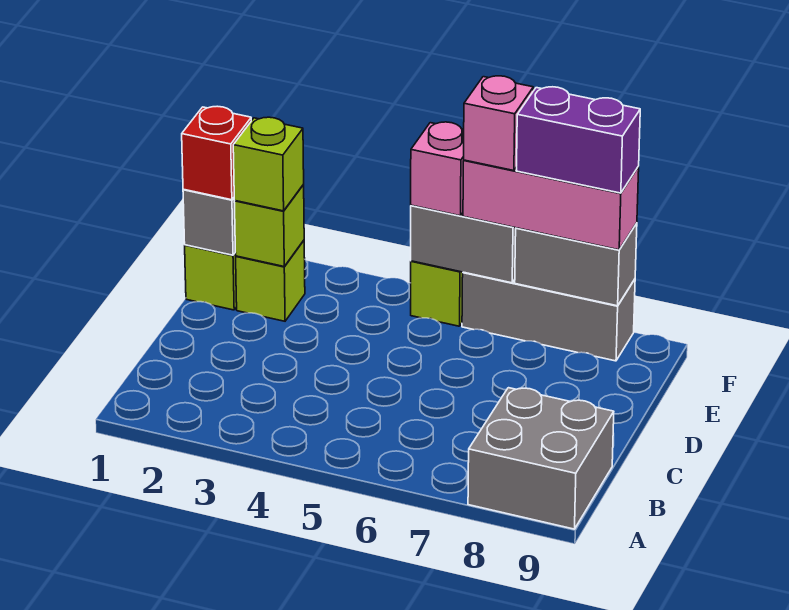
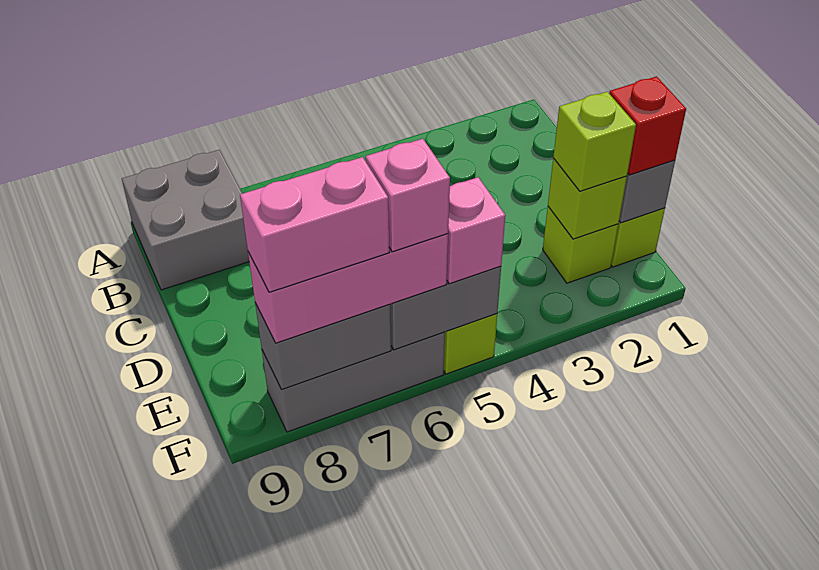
purple brick F7:F8 level 4 -> pink brick F7:F8 level 4

